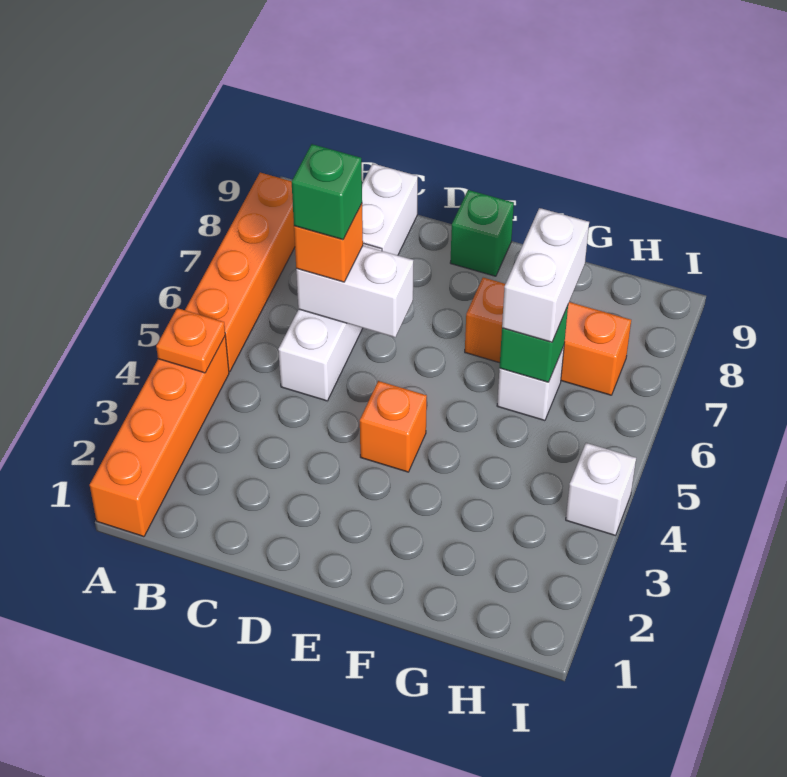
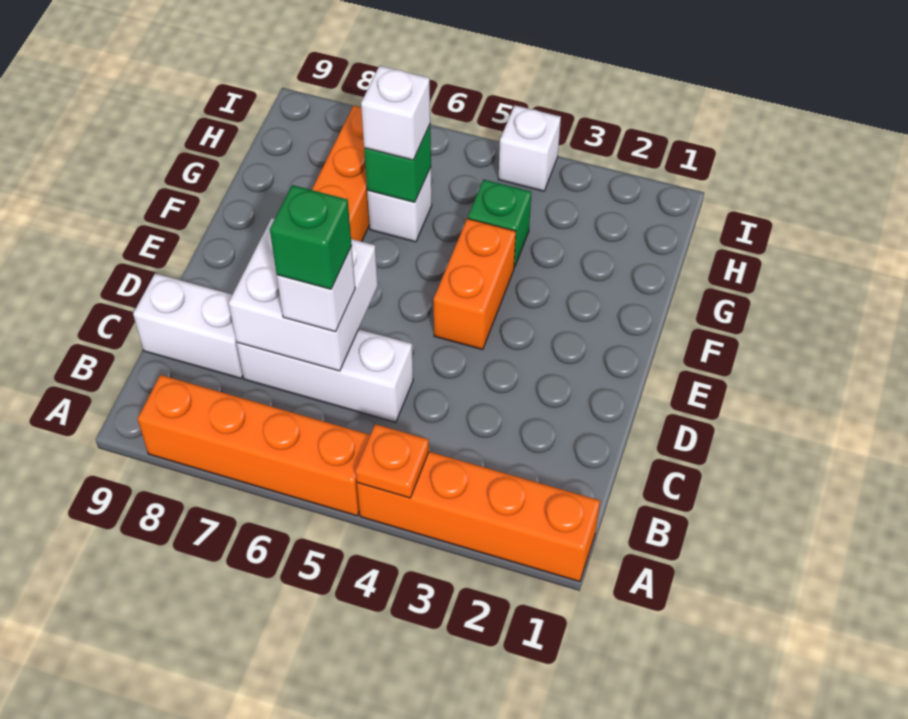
white brick C6:D6 level 2 -> white brick C6:D7 level 2
orange brick C6 level 3 -> white brick C6 level 3
orange brick E4 level 1 -> orange brick E4:F4 level 1
green brick E9 level 1 -> green brick G4 level 1
white brick G6:G7 level 3 -> white brick G6 level 3

